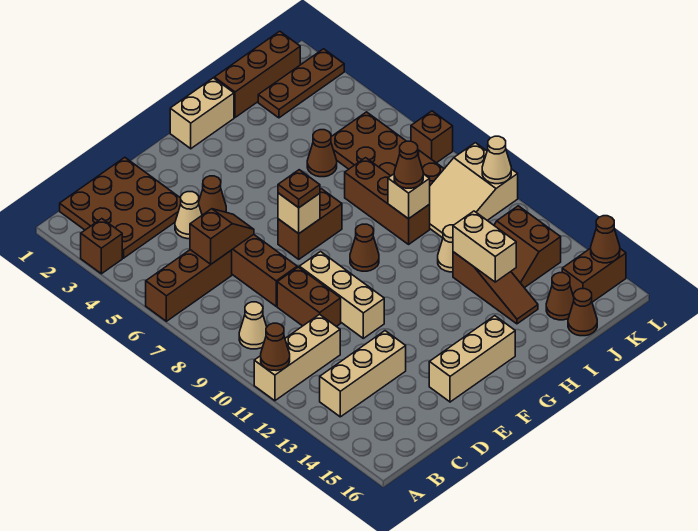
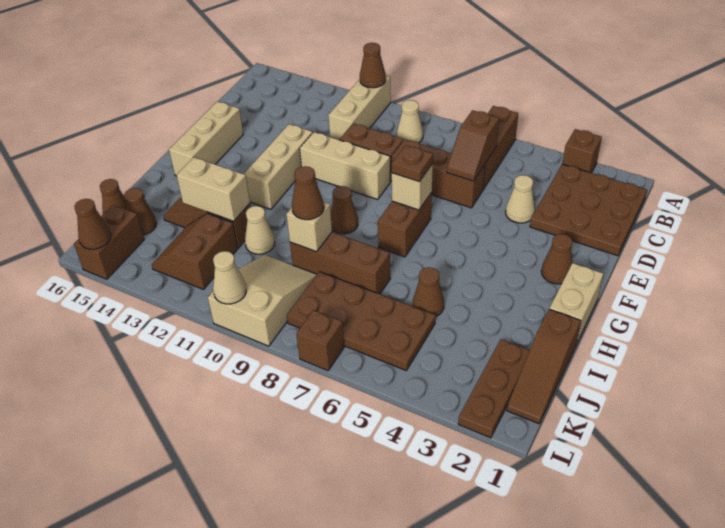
tan brick B13:D13 level 1 -> tan brick E12:G12 level 1
brown cone E4 level 1 -> brown cone F2 level 1
brown brick I1:K1 level 1 -> brown slope I1:K1 level 1 top I
brown slope J12:K13 level 1 top K -> brown slope J12:K13 level 1 top 12

